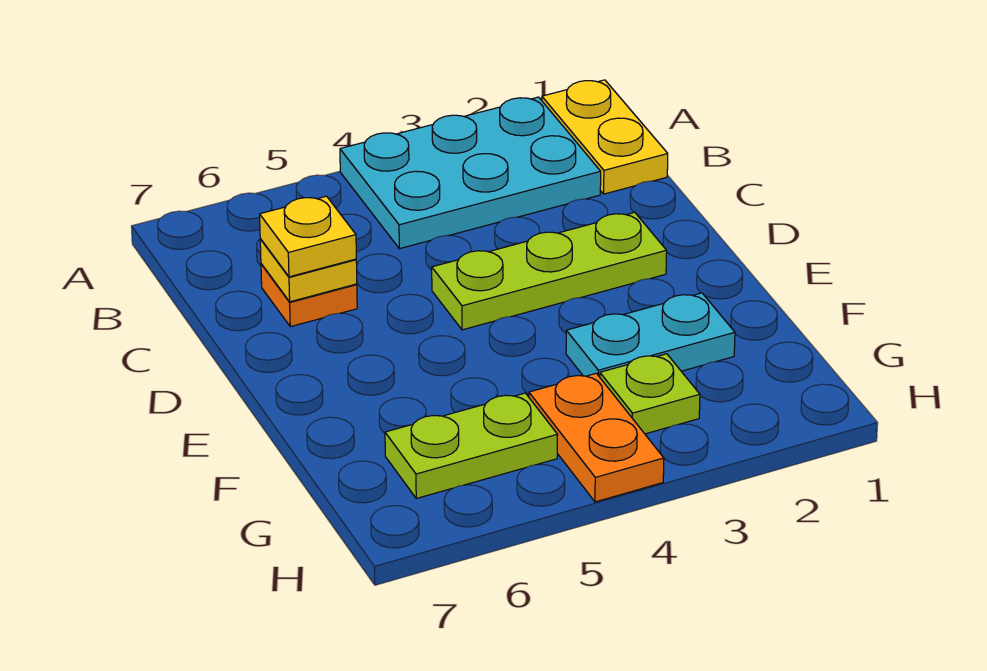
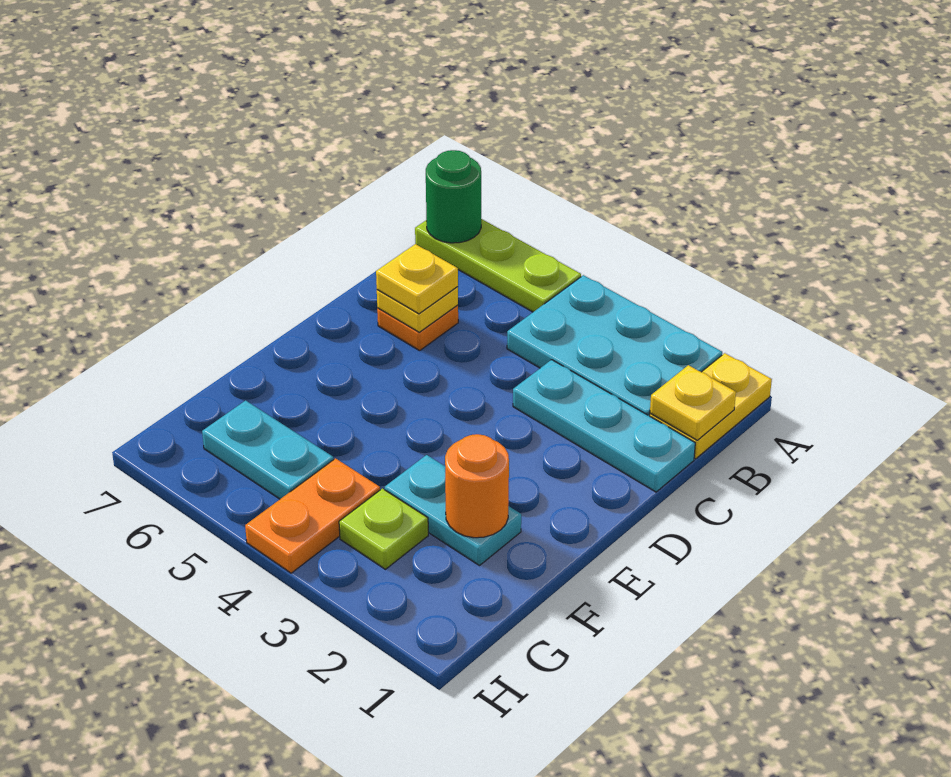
none -> green round brick A7 level 2
none -> yellow plate B1 level 2
none -> cyan plate C1:C3 level 1
lime plate D2:D4 level 1 -> lime plate A5:A7 level 1
none -> orange round brick F2 level 2
lime plate G5:G6 level 1 -> cyan plate G5:G6 level 1

